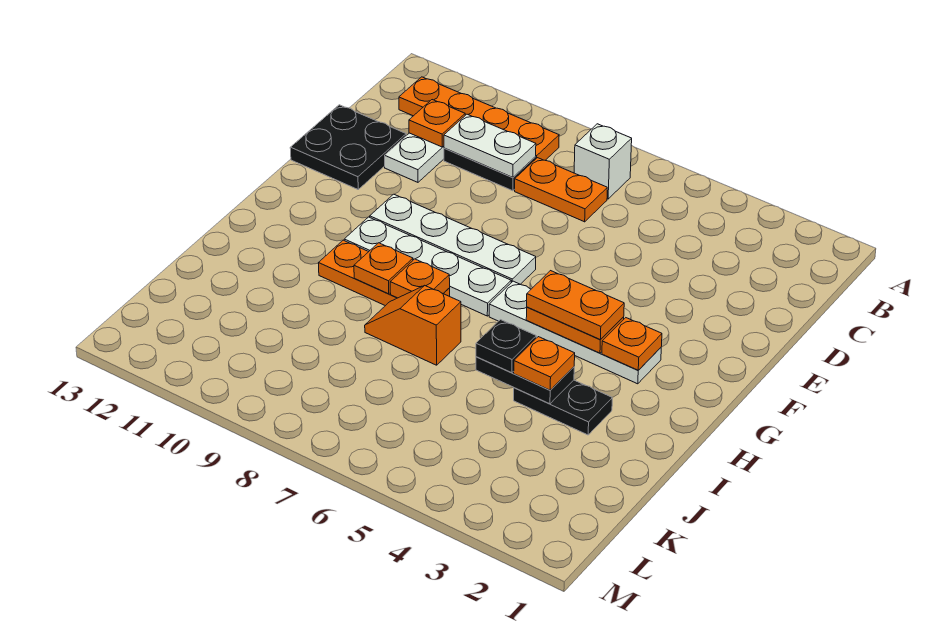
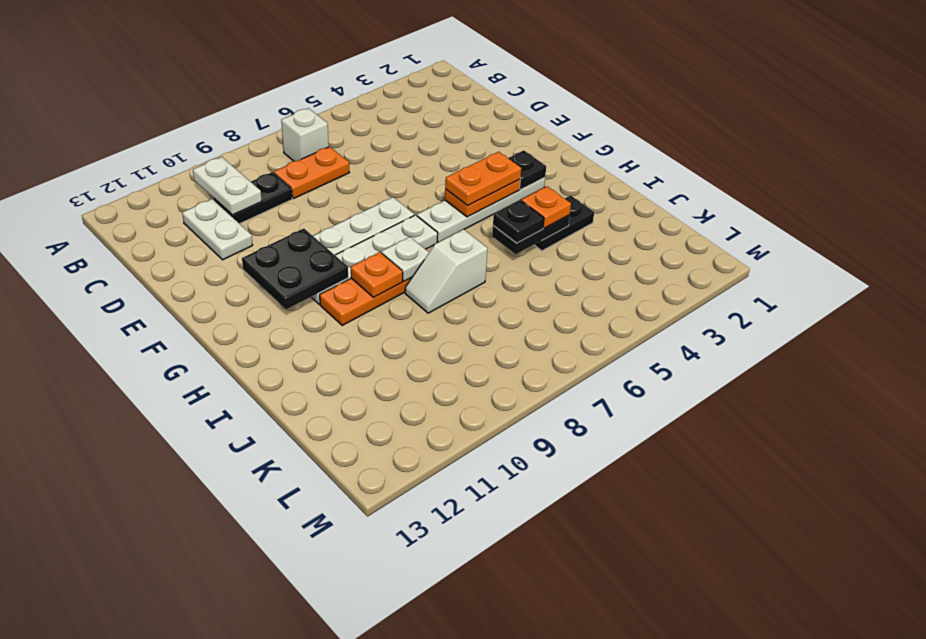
orange plate B9:B12 level 1 -> none
white plate C9:C10 level 2 -> white plate B10:C10 level 2
orange plate C11 level 2 -> none
black plate D12:E13 level 1 -> black plate F10:G11 level 2
orange plate G3 level 2 -> black plate G3 level 2
orange plate H8 level 2 -> white plate H8 level 2
orange slope I7:I8 level 1 top 7 -> white slope I7:I8 level 1 top 7

